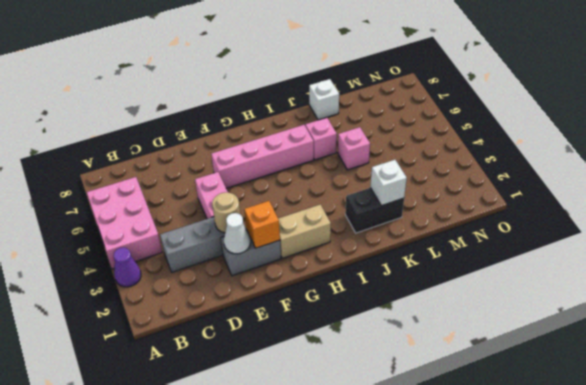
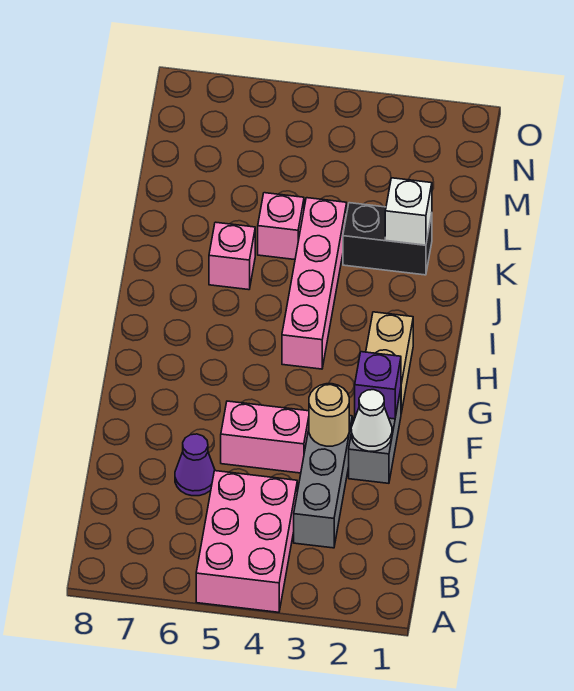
purple cone A3 level 1 -> purple cone D6 level 1
pink brick A4:B6 level 1 -> pink brick A4:C5 level 1
orange brick F2 level 2 -> purple brick F2 level 2
pink brick F6:I6 level 1 -> pink brick H4:K4 level 1
black brick J2:K2 level 1 -> black brick K2:K3 level 1
white brick K8 level 1 -> none

